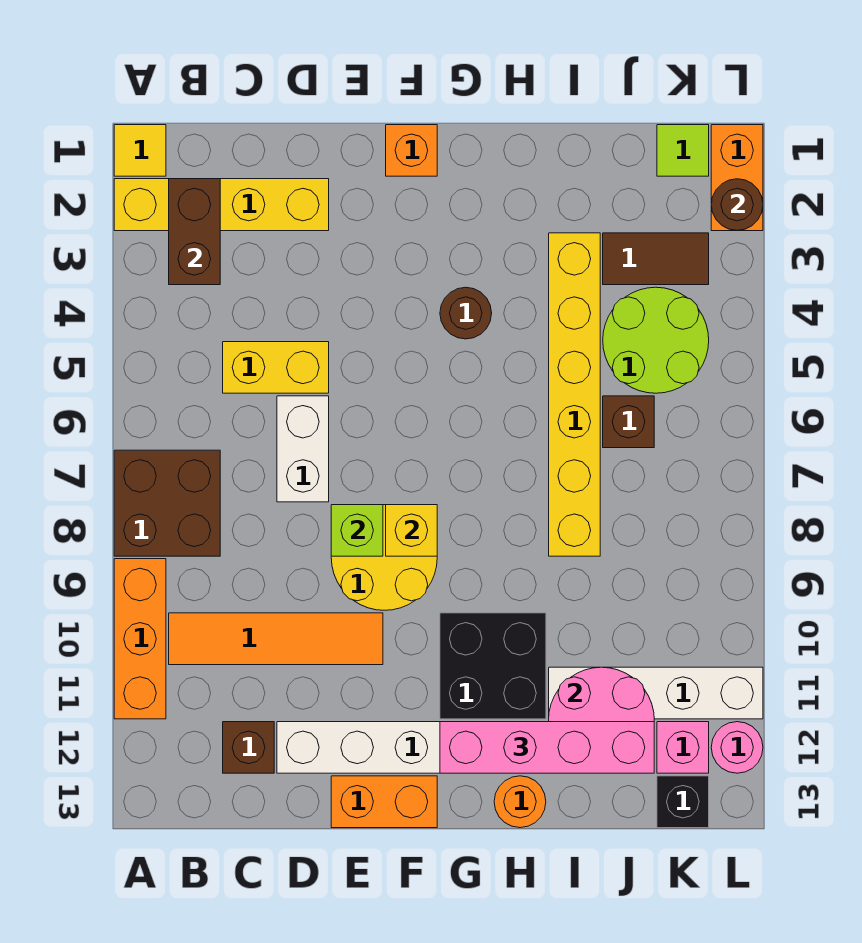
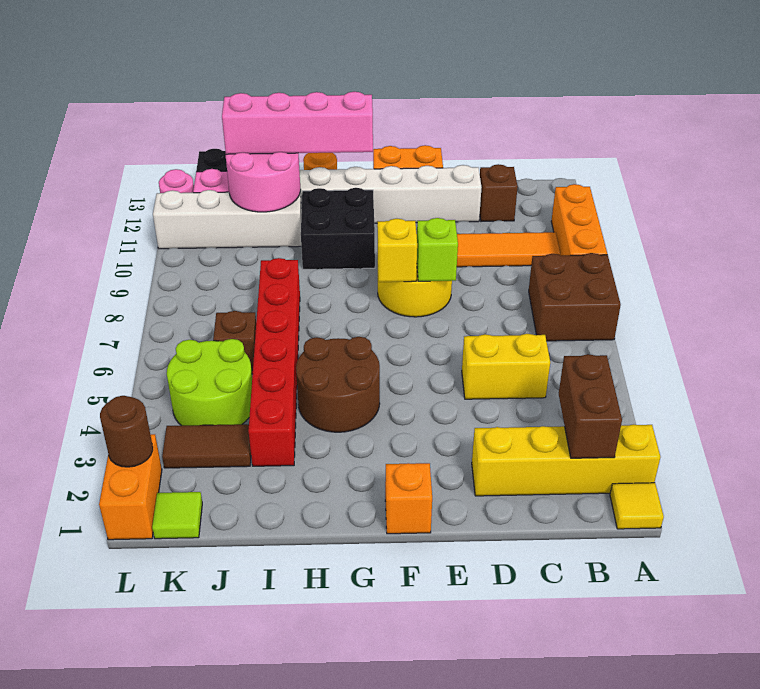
white brick D6:D7 level 1 -> none
brown round brick G4 level 1 -> brown round brick G4:H5 level 1
yellow brick I3:I8 level 1 -> red brick I3:I8 level 1

